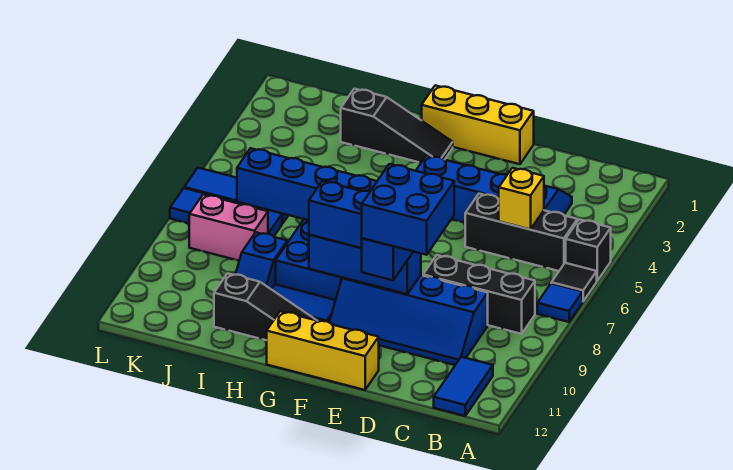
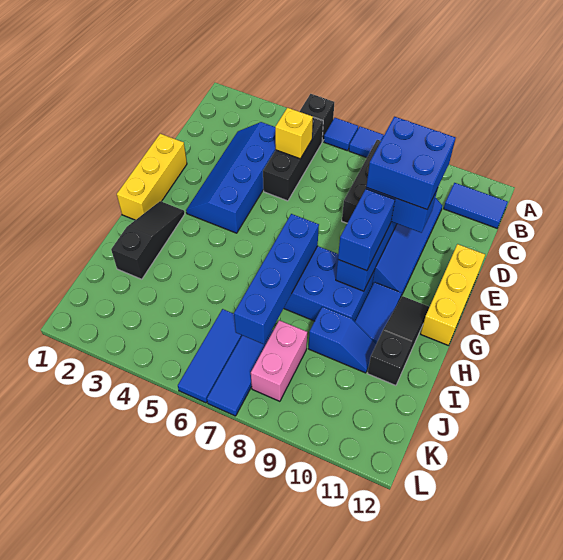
black tile A6 level 1 -> blue tile A6 level 1

